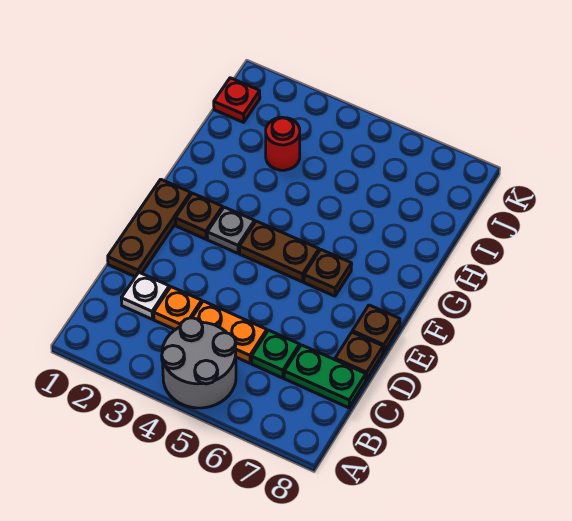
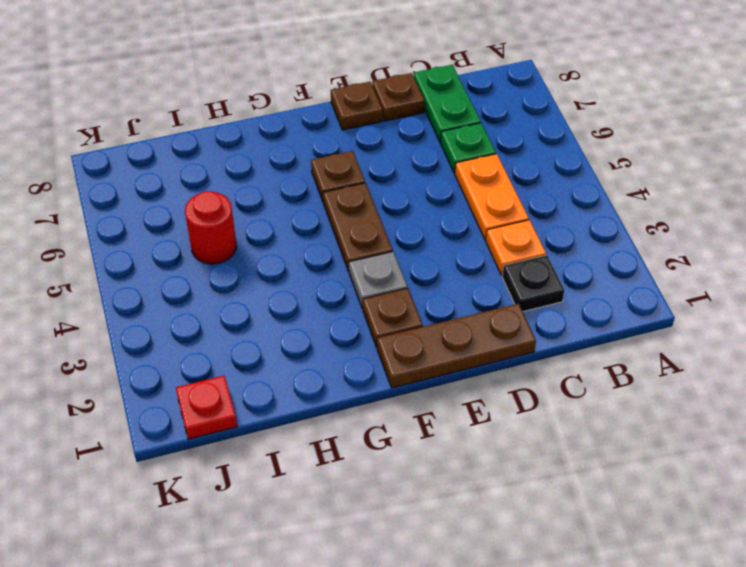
grey round brick A4:B5 level 1 -> none
white plate C2 level 1 -> black plate C2 level 1
red round brick I3 level 1 -> red round brick I5 level 1

